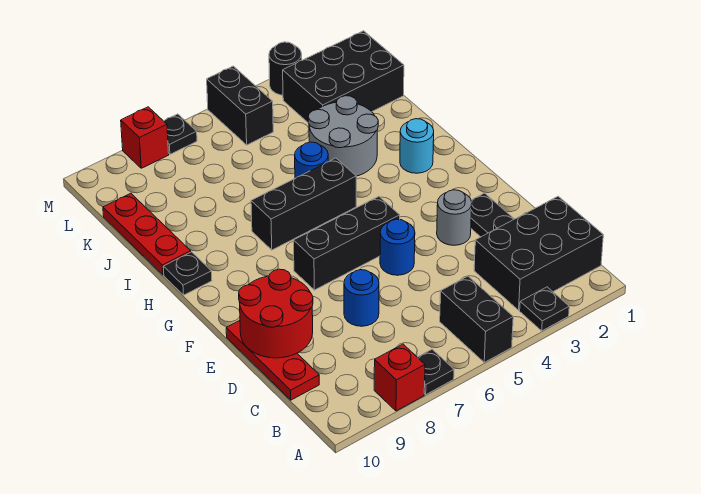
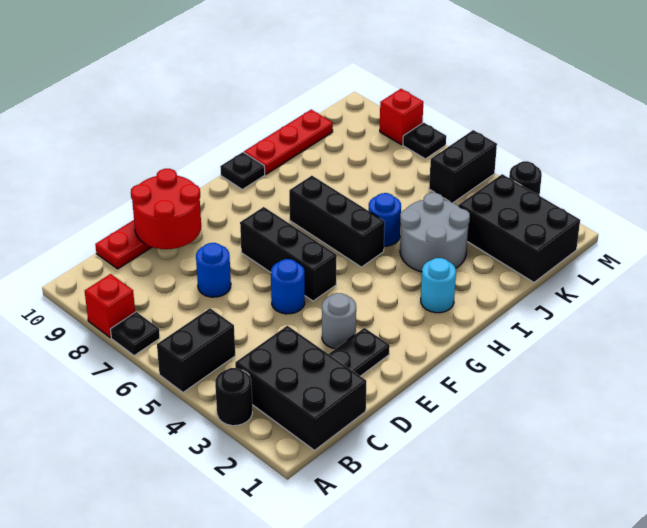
black plate A3 level 1 -> black round brick A3 level 1

